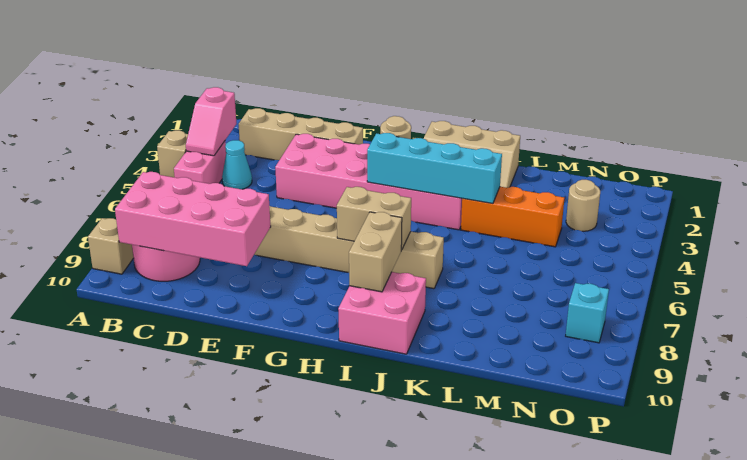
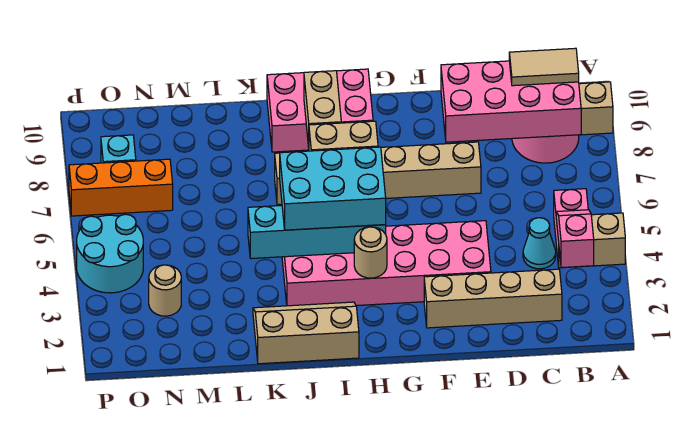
none -> tan tile B9:C9 level 3
none -> cyan brick H4:J5 level 3
pink brick I9:J10 level 1 -> pink brick H9:J10 level 1
orange brick K4:M4 level 1 -> orange brick N7:P7 level 1
none -> cyan round brick O4:P5 level 1

